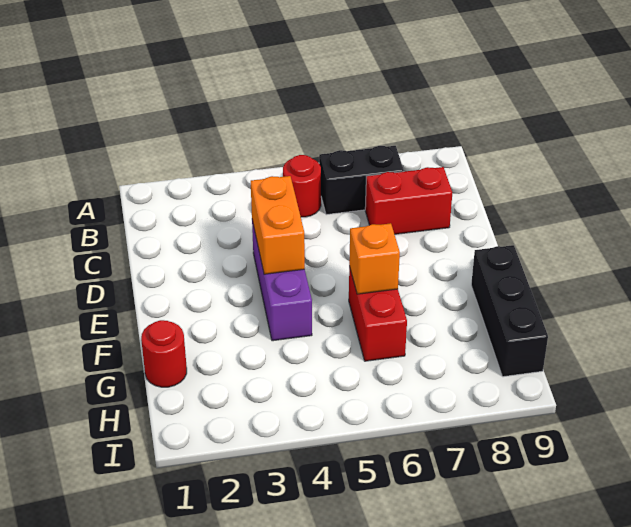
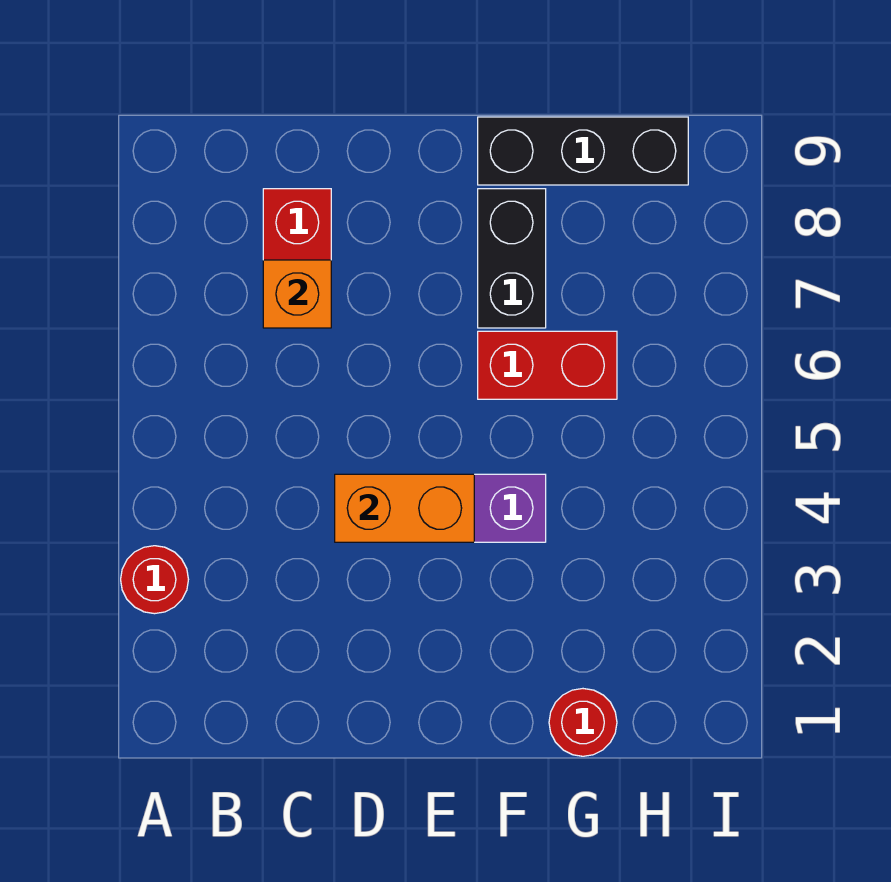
red round brick B5 level 1 -> red round brick A3 level 1
black brick B6:B7 level 1 -> black brick F7:F8 level 1
orange brick F6 level 2 -> orange brick C7 level 2

